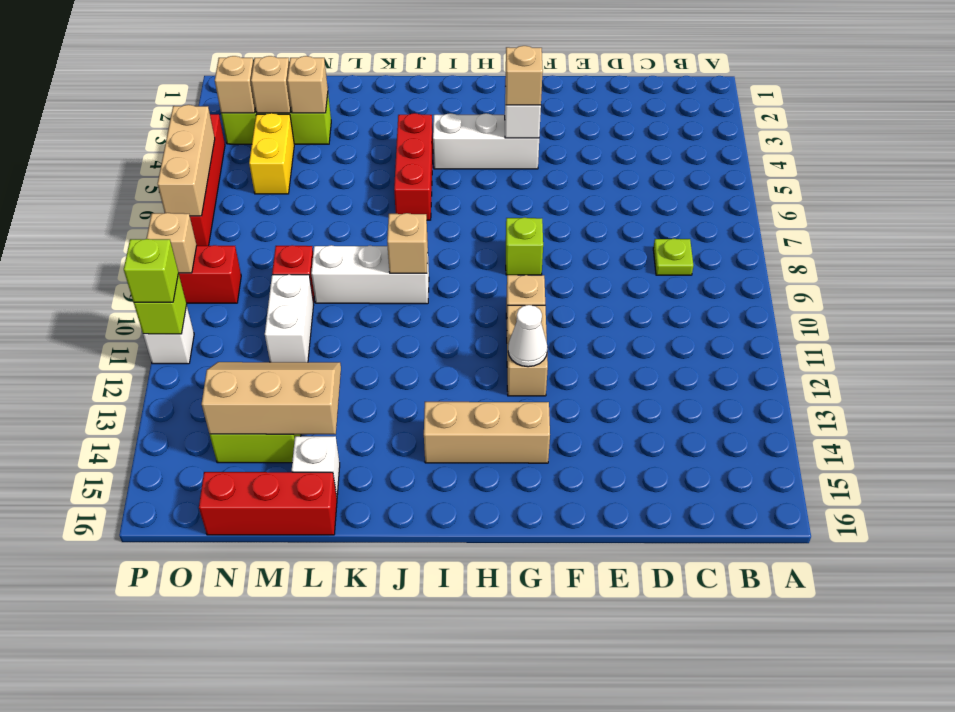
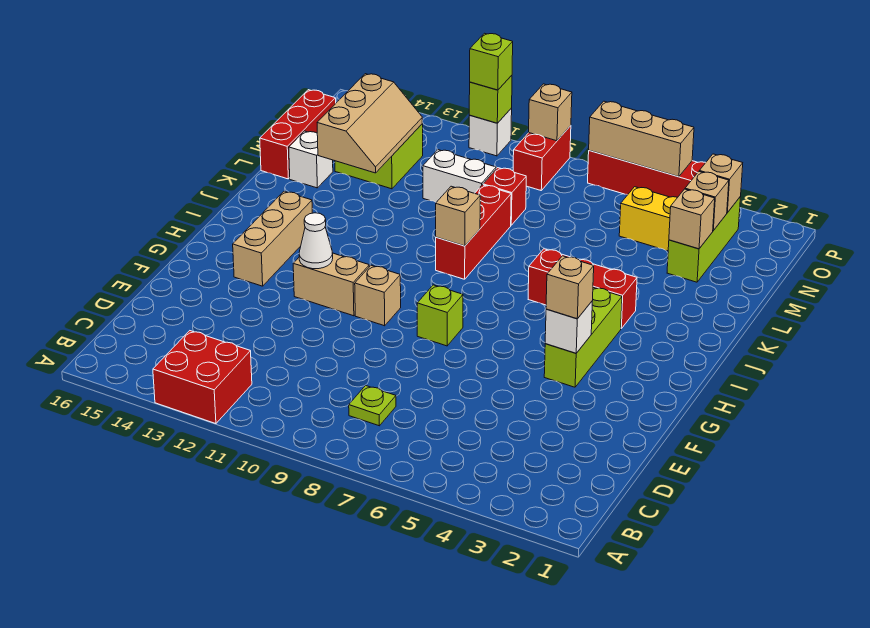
none -> red brick A12:B13 level 1
white brick G4:I4 level 1 -> lime brick G4:I4 level 1
white brick J9:L9 level 1 -> red brick J9:L9 level 1

